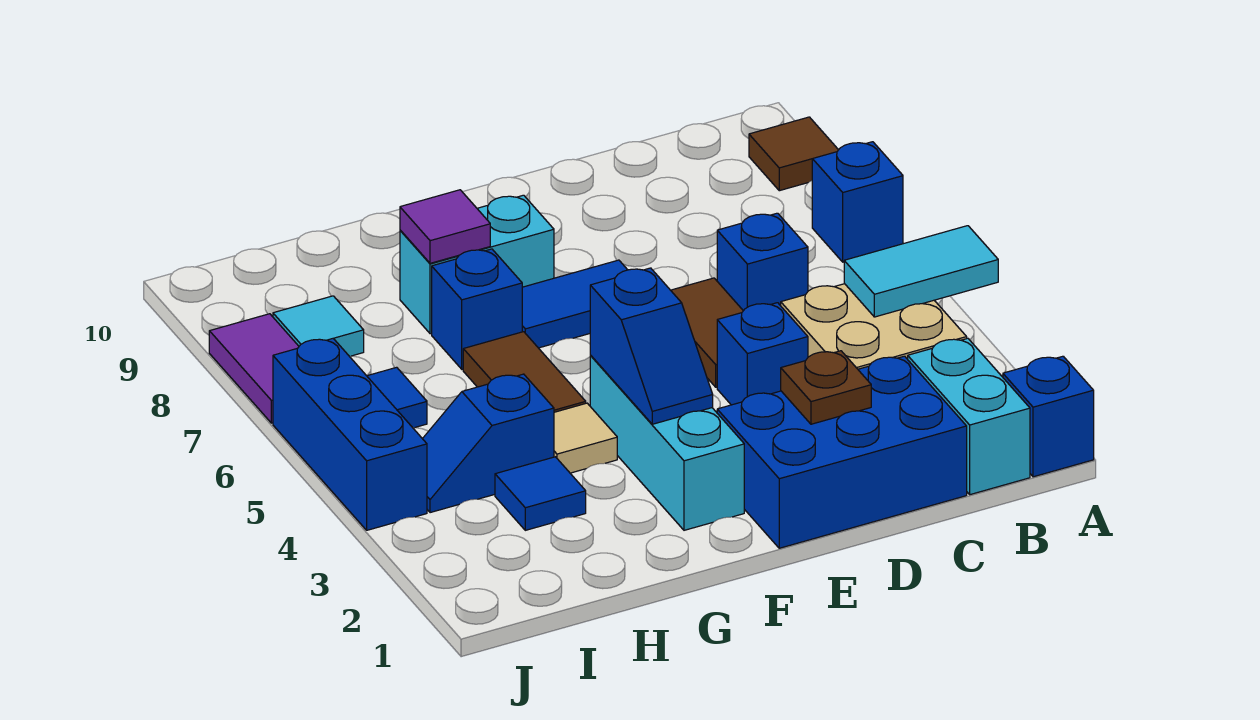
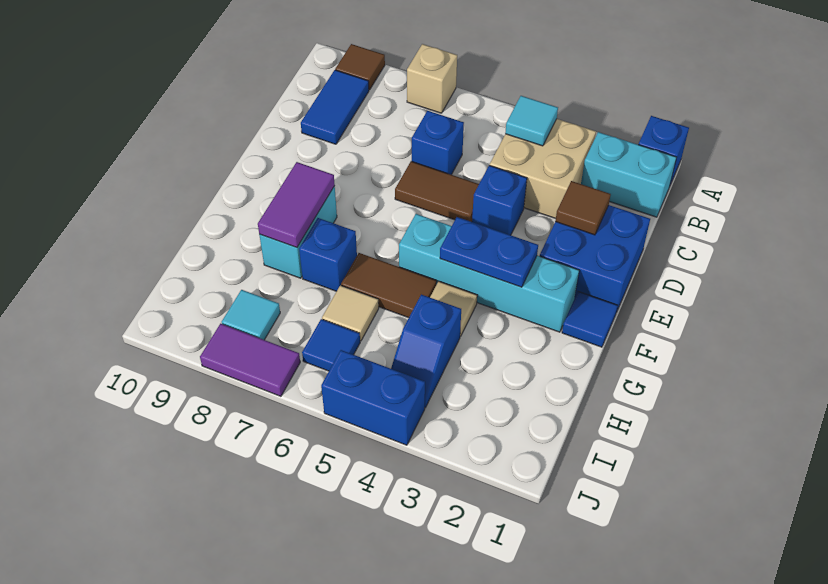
cyan tile A4:B4 level 2 -> cyan tile B4 level 2
blue brick A7 level 1 -> tan brick A7 level 1
blue brick C1:E2 level 1 -> blue brick D1:E2 level 1
brown plate D2 level 2 -> brown tile D2 level 2
blue tile E7:F7 level 1 -> blue tile B9:C9 level 1
cyan brick F2:F4 level 1 -> cyan brick F2:F5 level 1
blue slope F3:F4 level 2 top 4 -> blue plate F3:F4 level 2
purple tile G8 level 2 -> purple tile F8:G8 level 2
blue tile H3 level 1 -> blue tile F1 level 1
none -> tan tile H6 level 1
blue brick J4:J6 level 1 -> blue brick J4:J5 level 1

